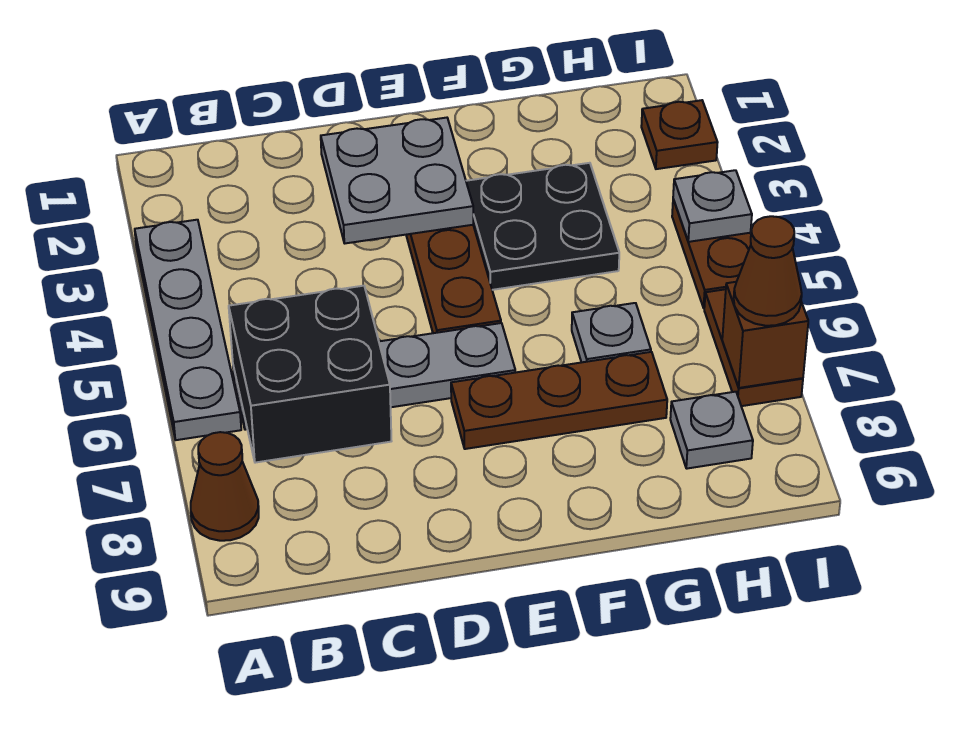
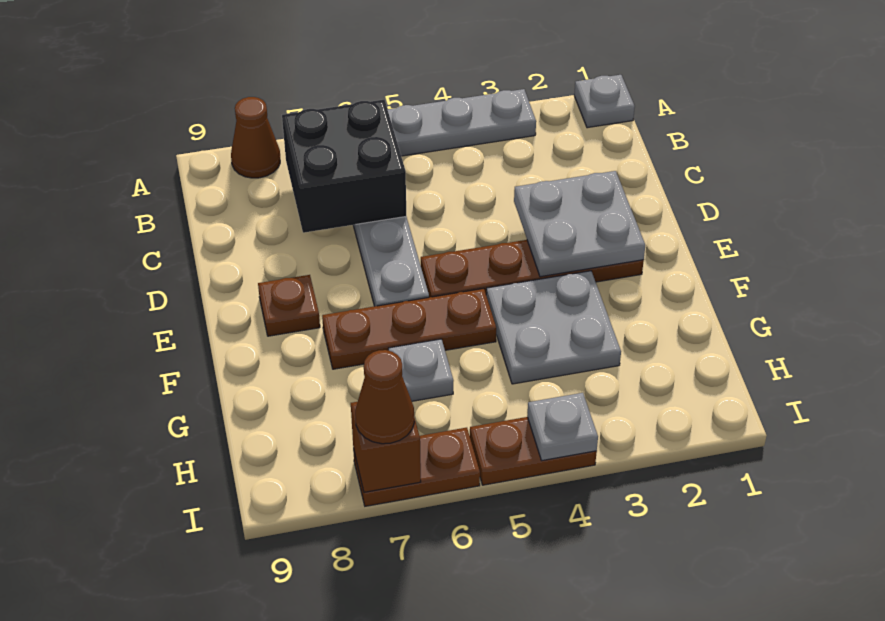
brown plate E7:G7 level 1 -> brown plate F5:F7 level 1
black plate F3:G4 level 1 -> grey plate F3:G4 level 1
grey plate H8 level 1 -> grey plate A1 level 1
brown plate I2 level 1 -> brown plate E8 level 1

